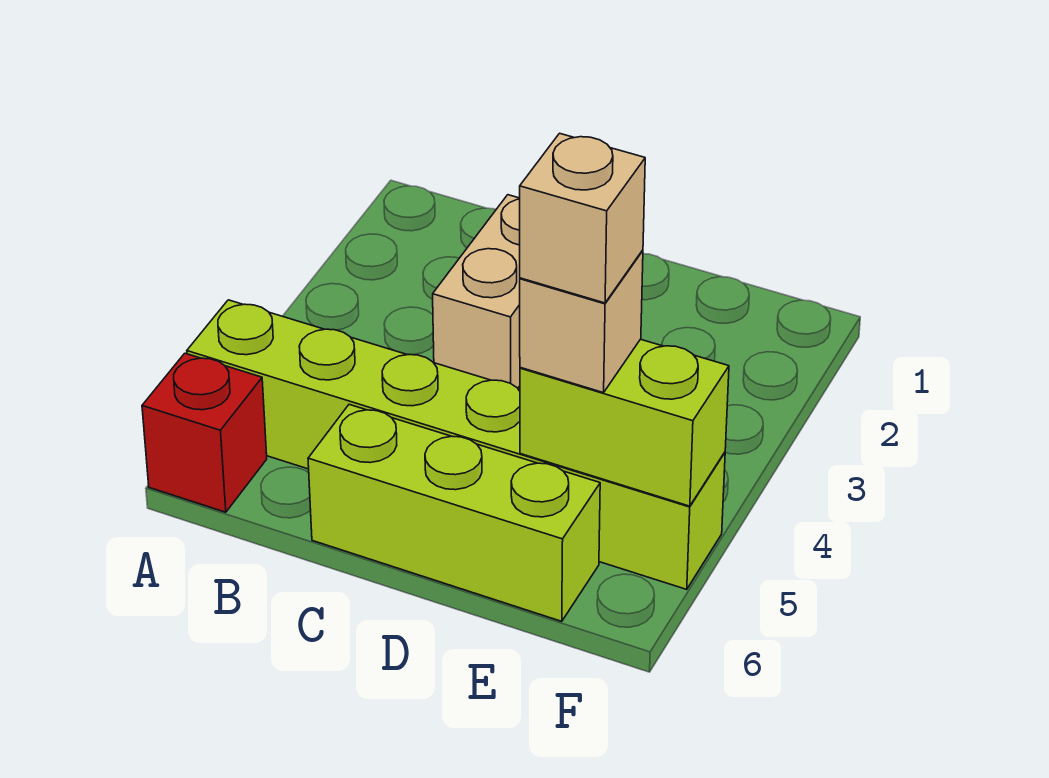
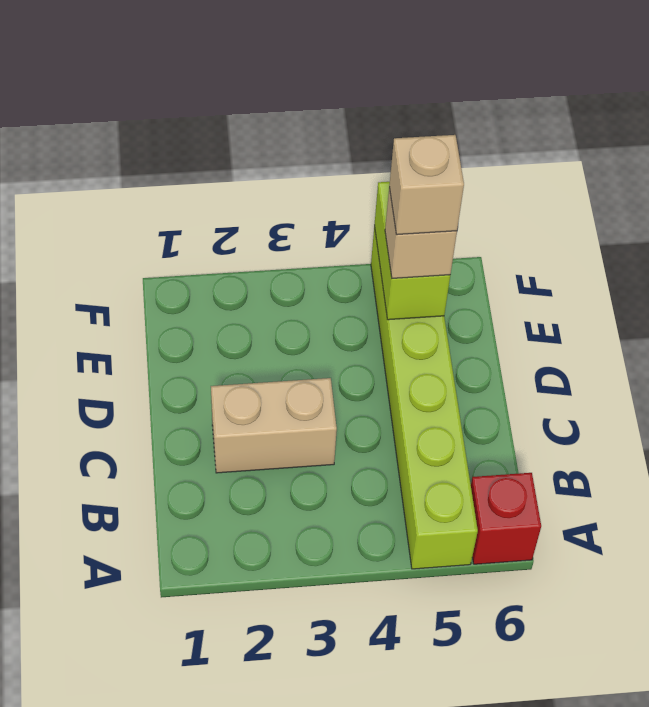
lime brick C6:E6 level 1 -> none

